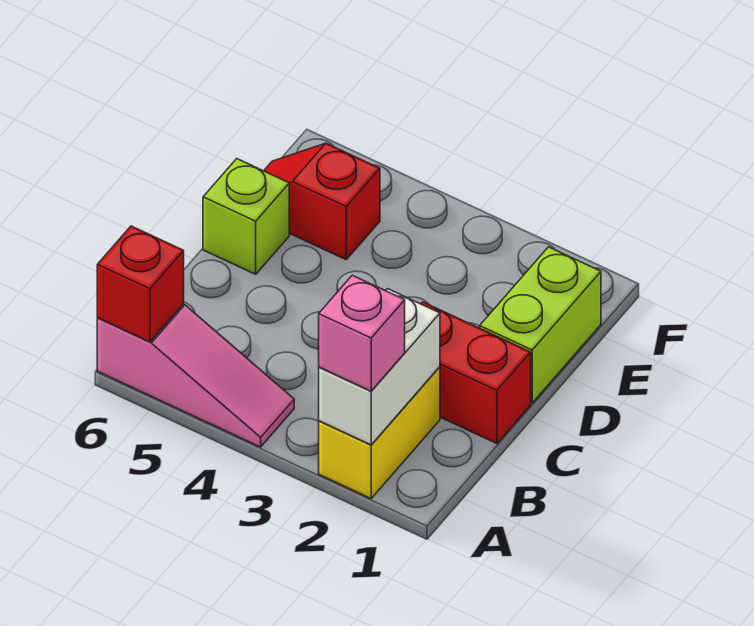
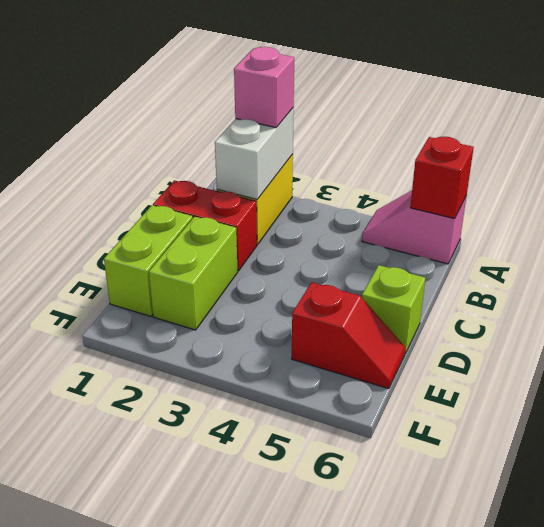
pink slope A4:A6 level 1 top 6 -> pink slope A5:A6 level 1 top 6
none -> lime brick D2:E2 level 1

